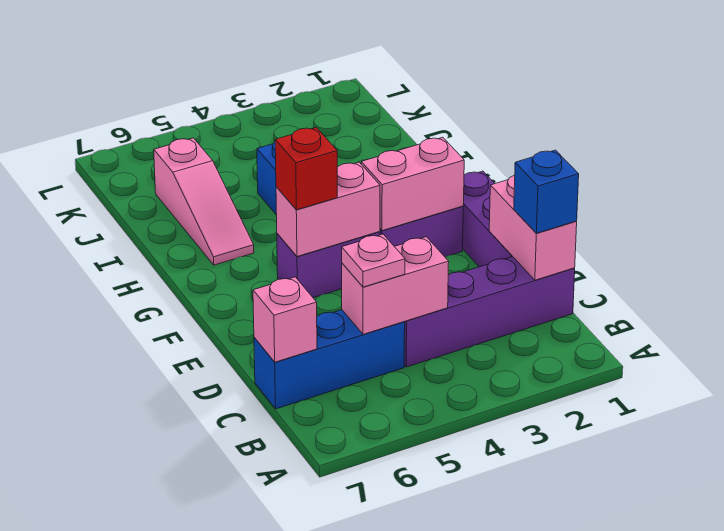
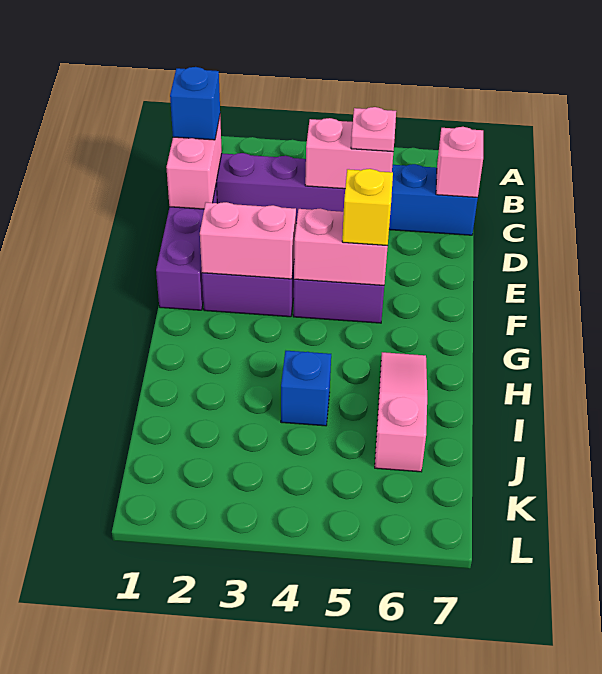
red brick F5 level 3 -> yellow brick F5 level 3

